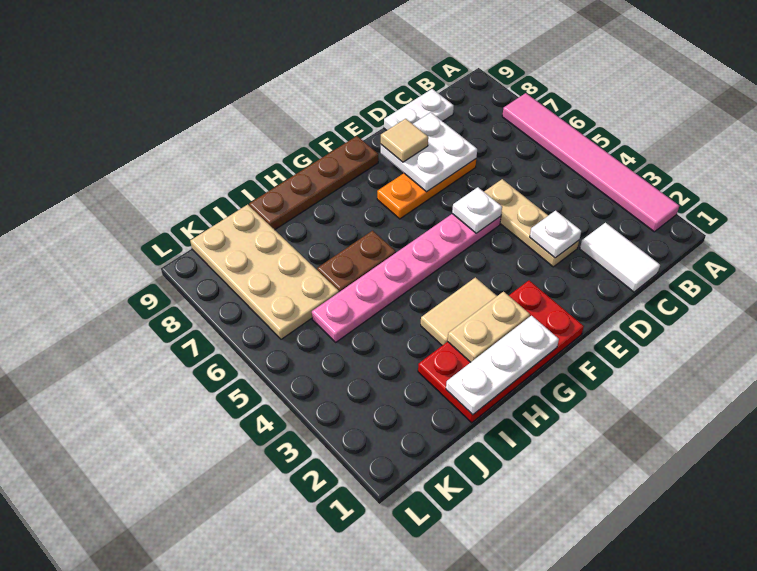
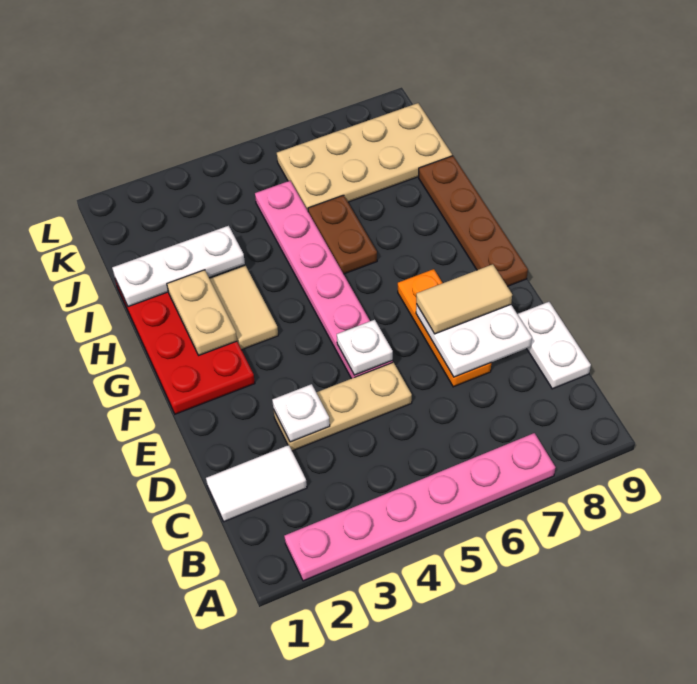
pink tile A2:A7 level 1 -> pink plate A2:A7 level 1
tan tile E8 level 3 -> tan tile E7:E8 level 3
white plate G1:I1 level 2 -> white plate I1:I3 level 2

